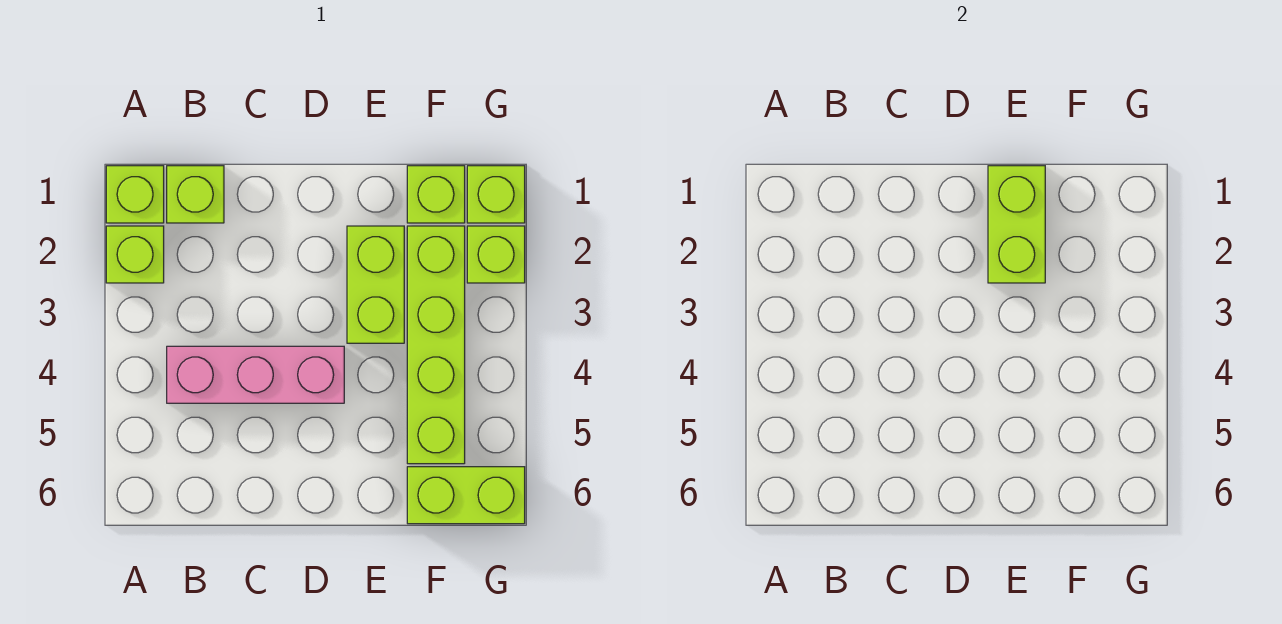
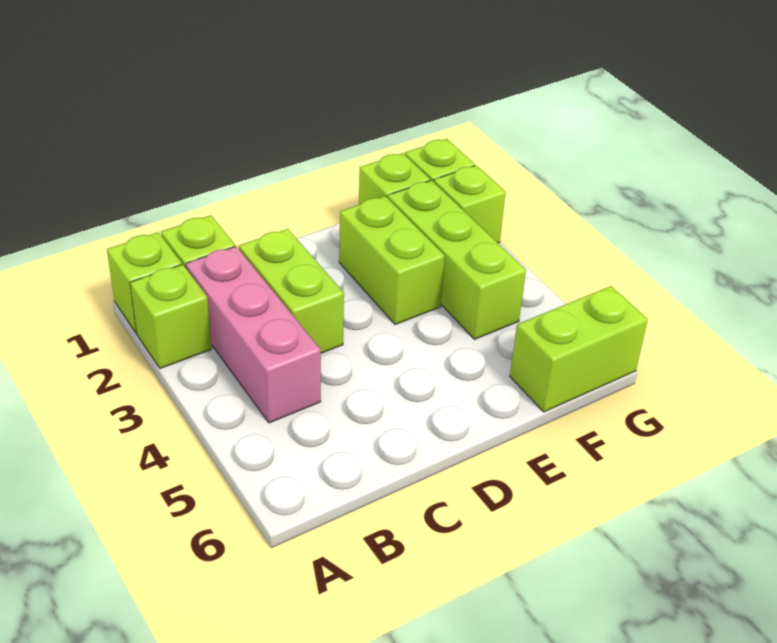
pink brick B4:D4 level 1 -> pink brick B2:B4 level 1
lime brick E1:E2 level 2 -> lime brick C2:C3 level 1
lime brick F2:F5 level 1 -> lime brick F2:F4 level 1

